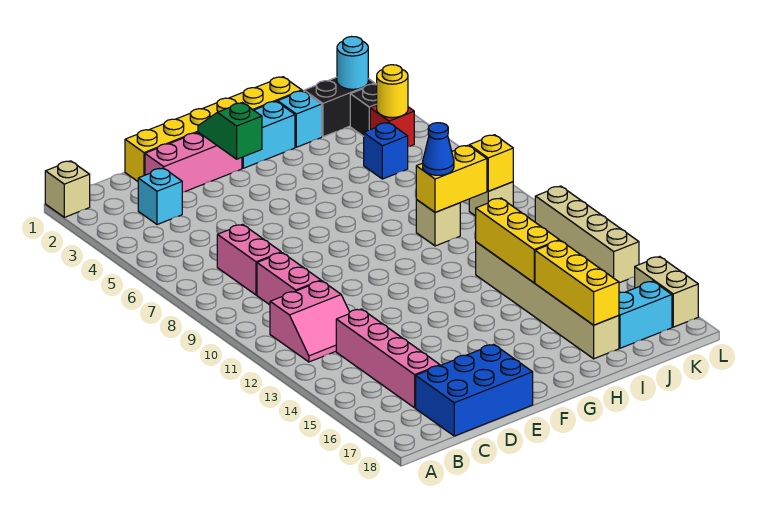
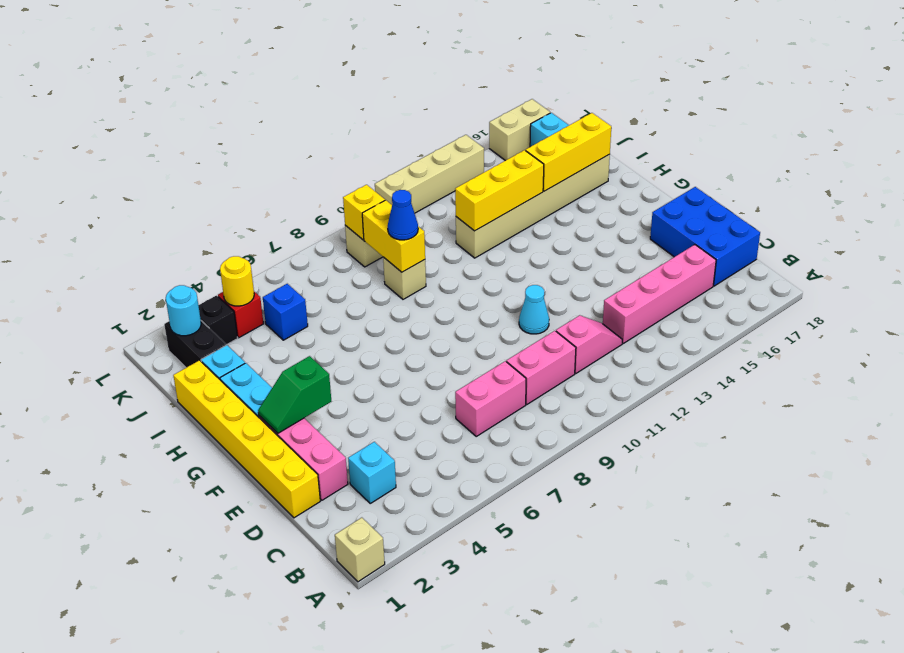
pink slope B11:C12 level 1 top 11 -> pink slope C11:C12 level 1 top 11
none -> cyan cone E11 level 1

